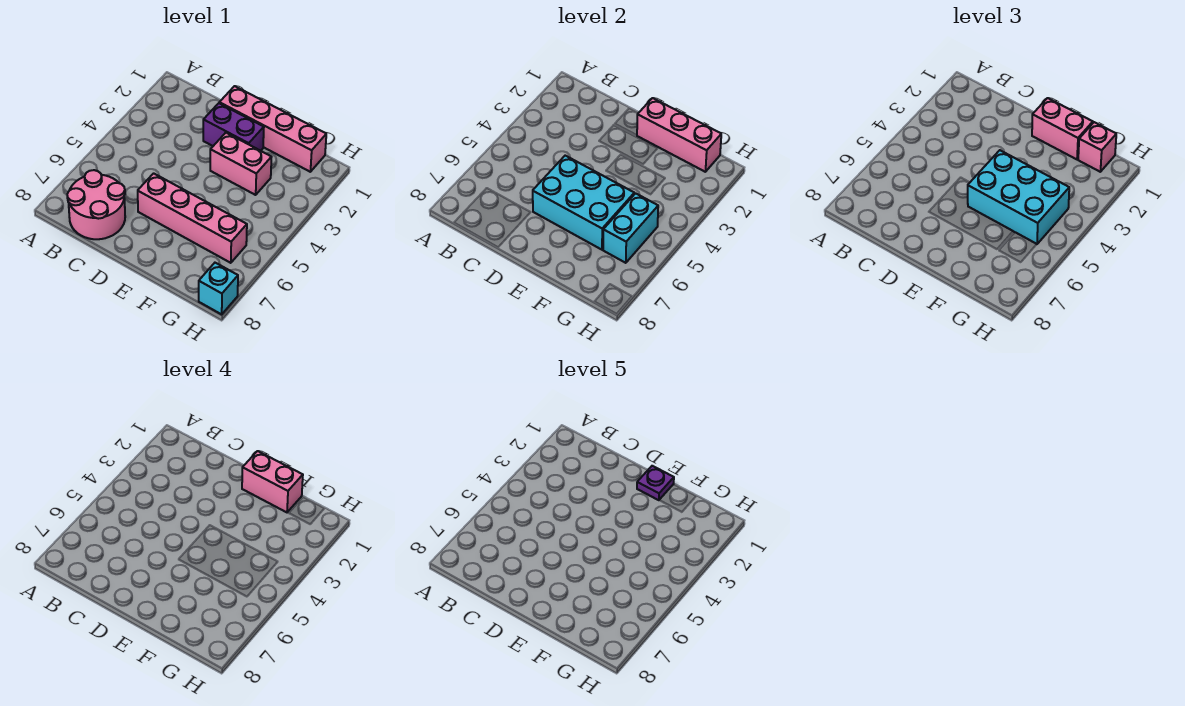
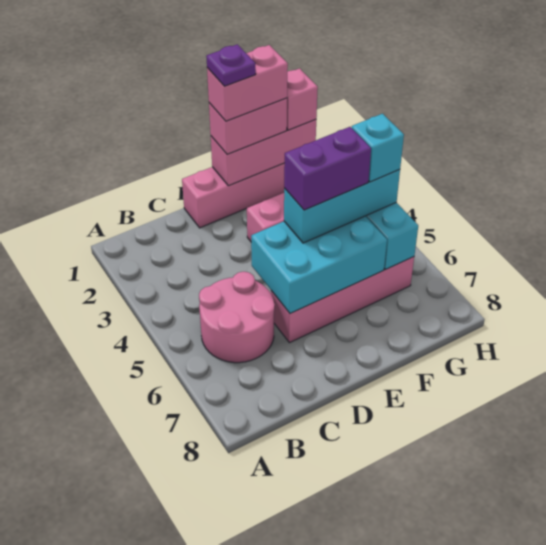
pink round brick B7:C8 level 1 -> pink round brick B5:C6 level 1
purple brick D2:E2 level 1 -> purple brick E5:F5 level 4
cyan brick E4:G5 level 3 -> cyan brick E5:G5 level 3
cyan brick H8 level 1 -> cyan brick G5 level 4

